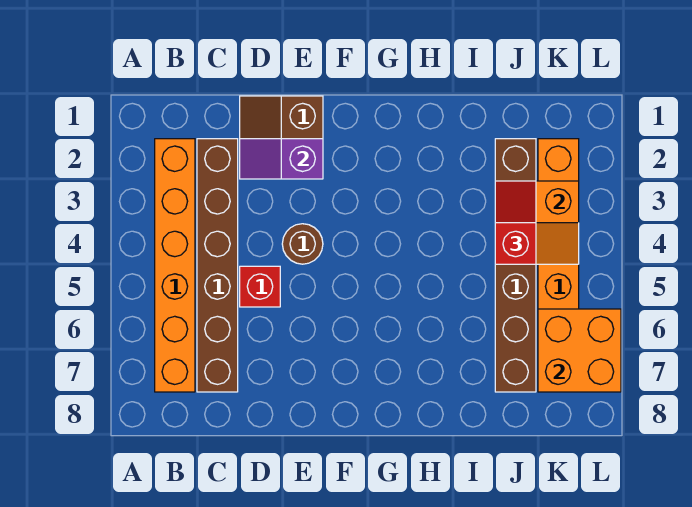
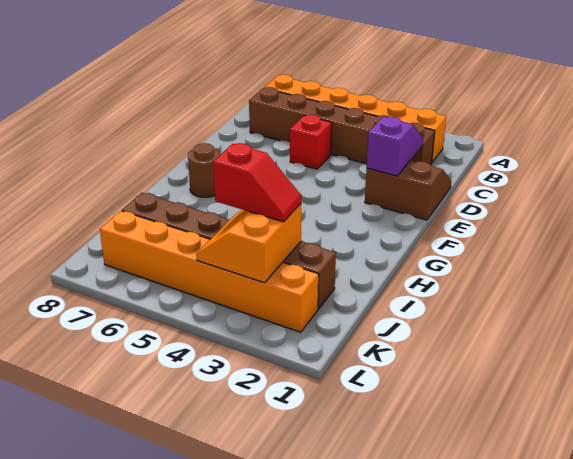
brown round brick E4 level 1 -> brown round brick G7 level 1
orange brick K6:L7 level 2 -> none

